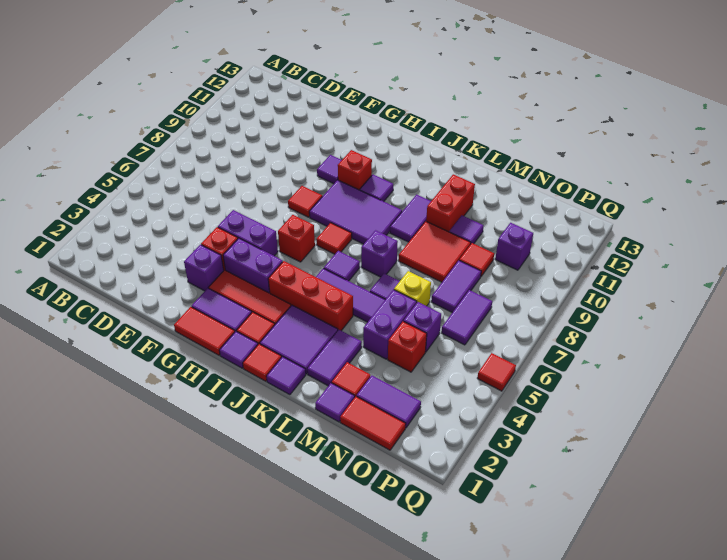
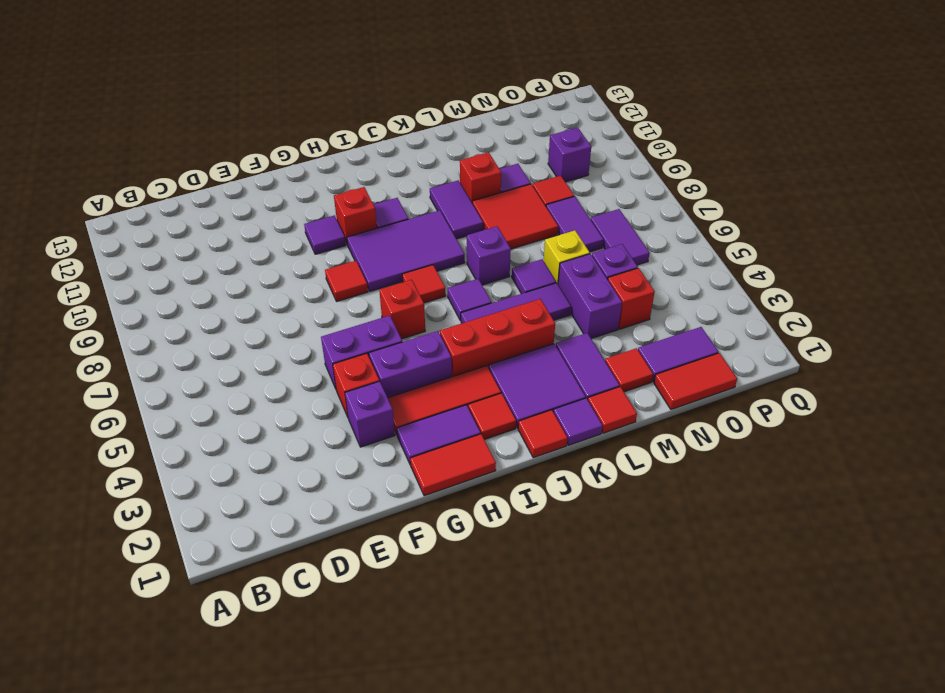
purple tile I1 level 1 -> none
red brick L10:L11 level 1 -> red brick L10 level 1
purple tile M1 level 1 -> none
red tile Q5 level 1 -> red tile L1 level 1

